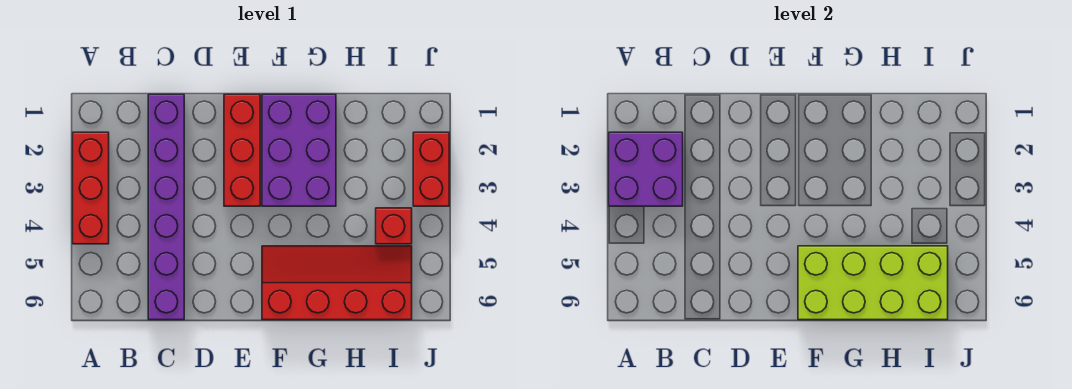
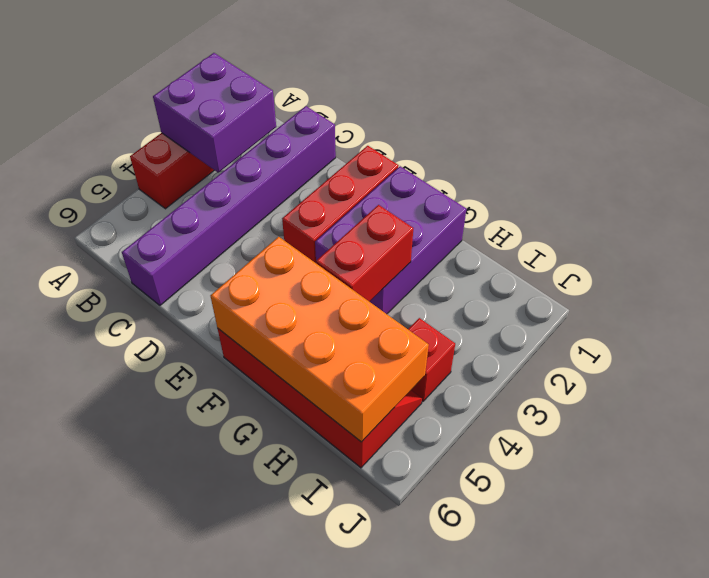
lime brick F5:I6 level 2 -> orange brick F5:I6 level 2
red brick J2:J3 level 1 -> red brick G3:G4 level 2

